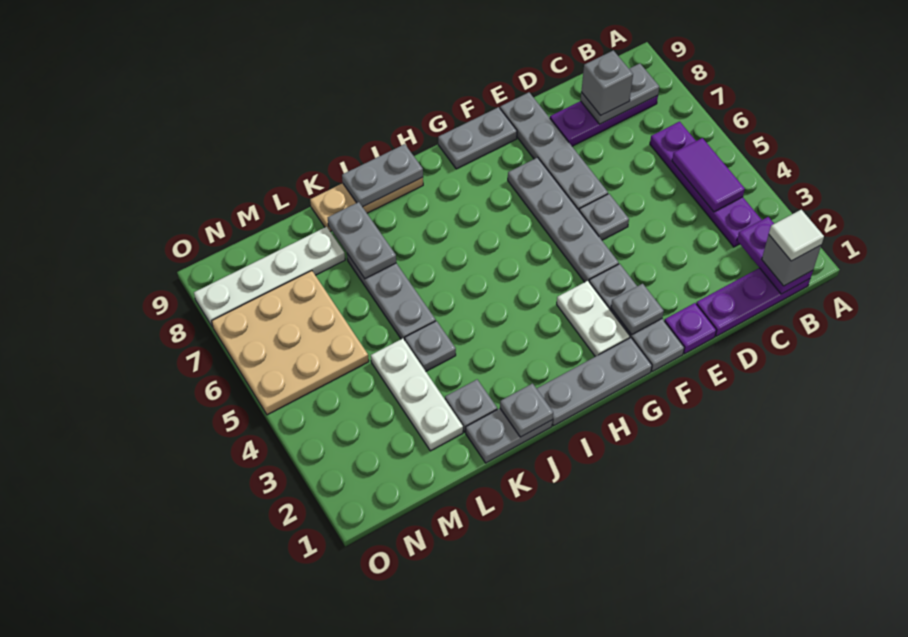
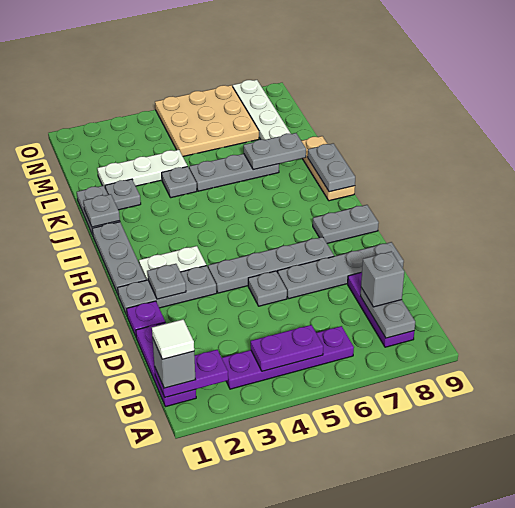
purple tile B4:B5 level 2 -> purple plate B4:B5 level 2
grey plate F9:G9 level 1 -> grey plate G8:G9 level 1

